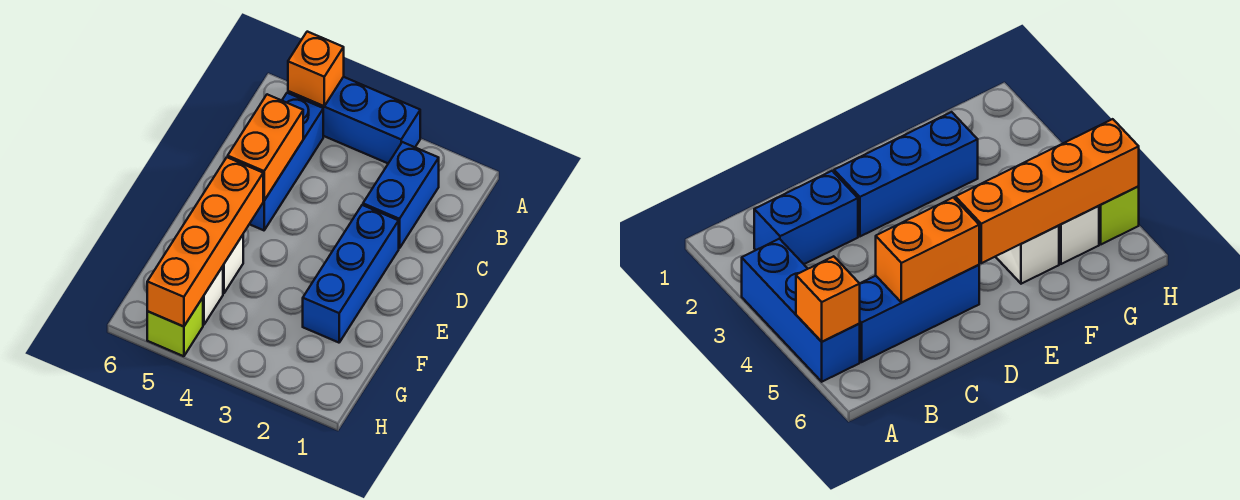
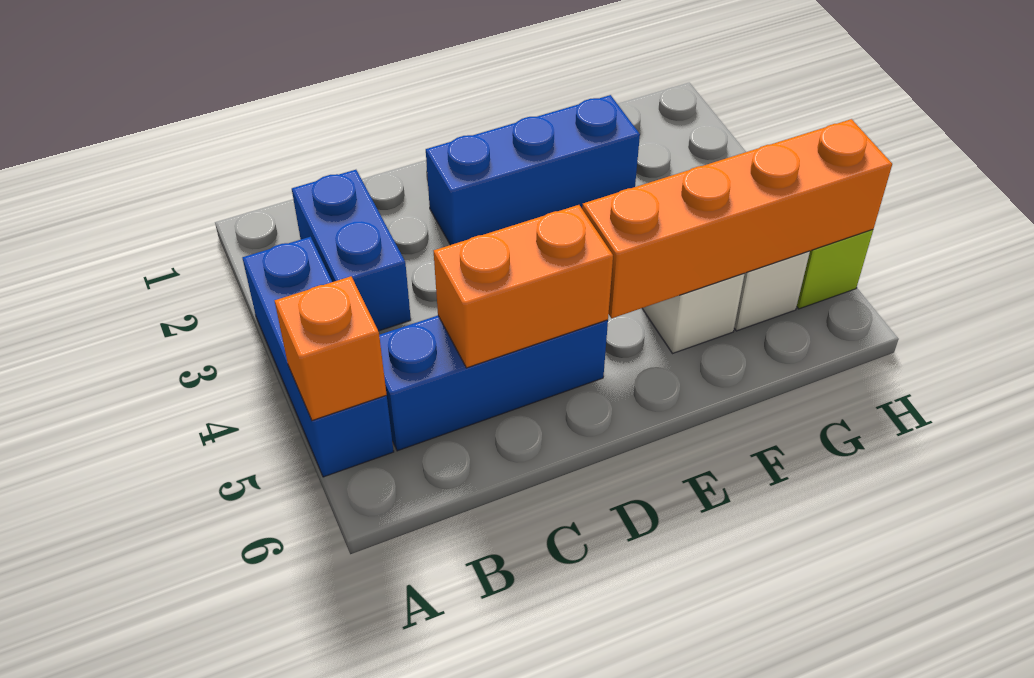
blue brick B2:C2 level 1 -> blue brick B2:B3 level 1

